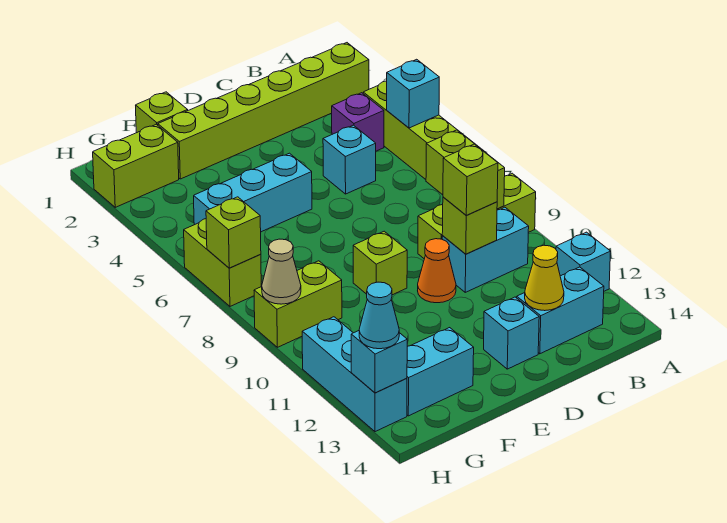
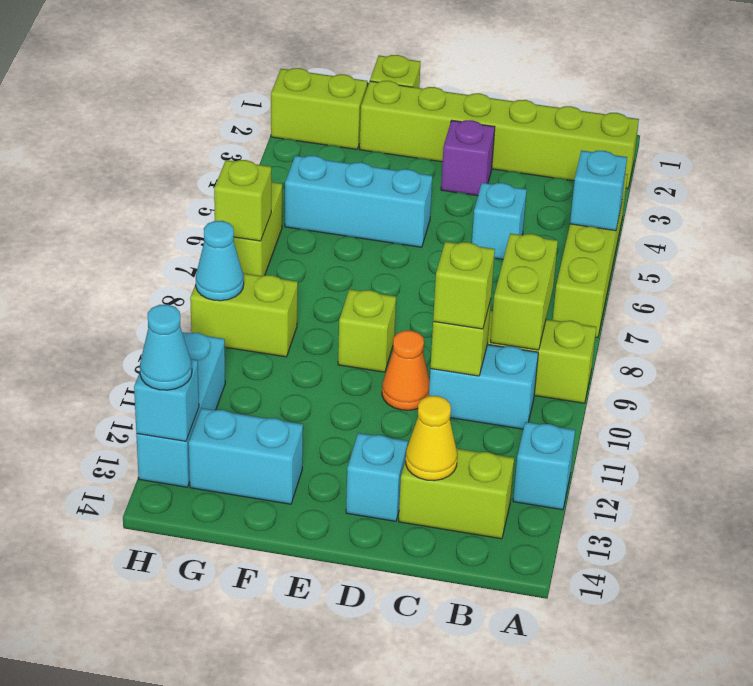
purple brick B4 level 1 -> purple brick D3 level 1
cyan brick B13:C13 level 1 -> lime brick B13:C13 level 1
tan cone H9 level 2 -> cyan cone H9 level 2

